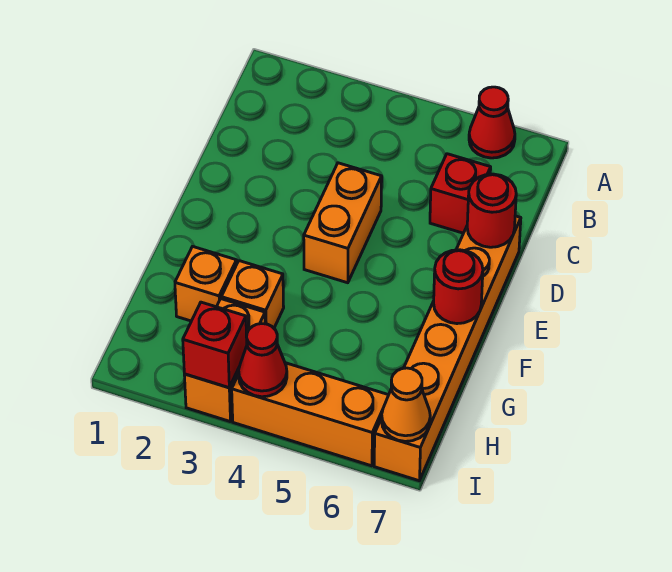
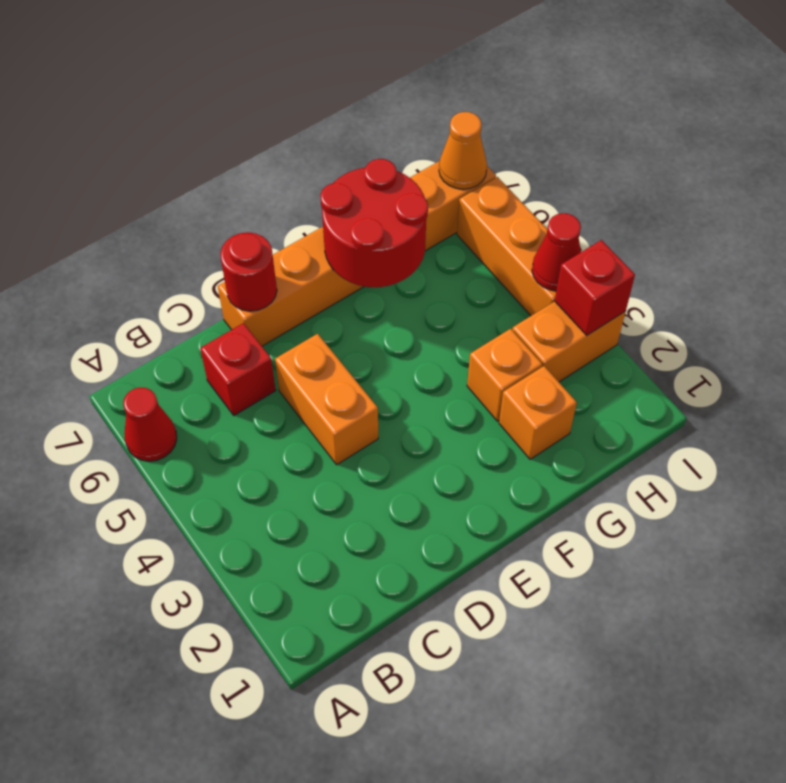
orange brick D4:E4 level 1 -> orange brick D4:D5 level 1
red round brick F7 level 2 -> red round brick F6:G7 level 2

